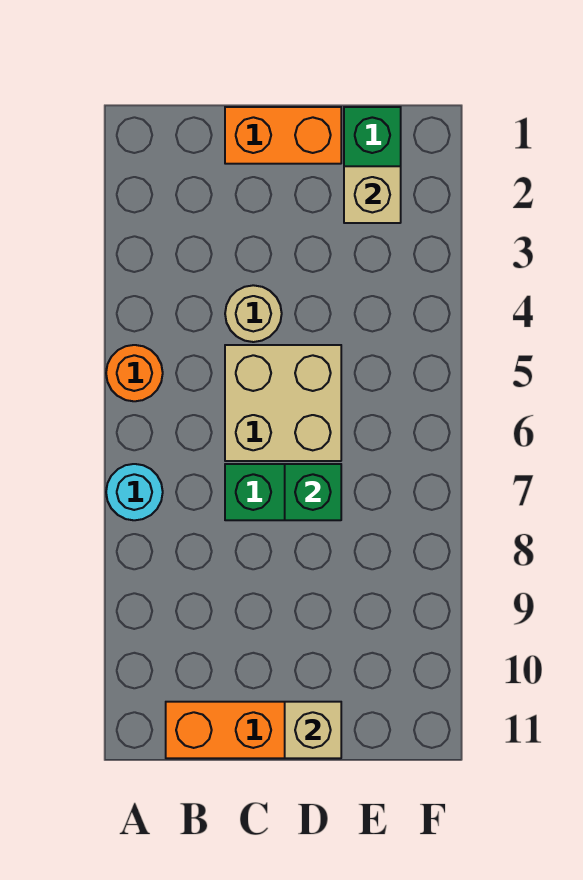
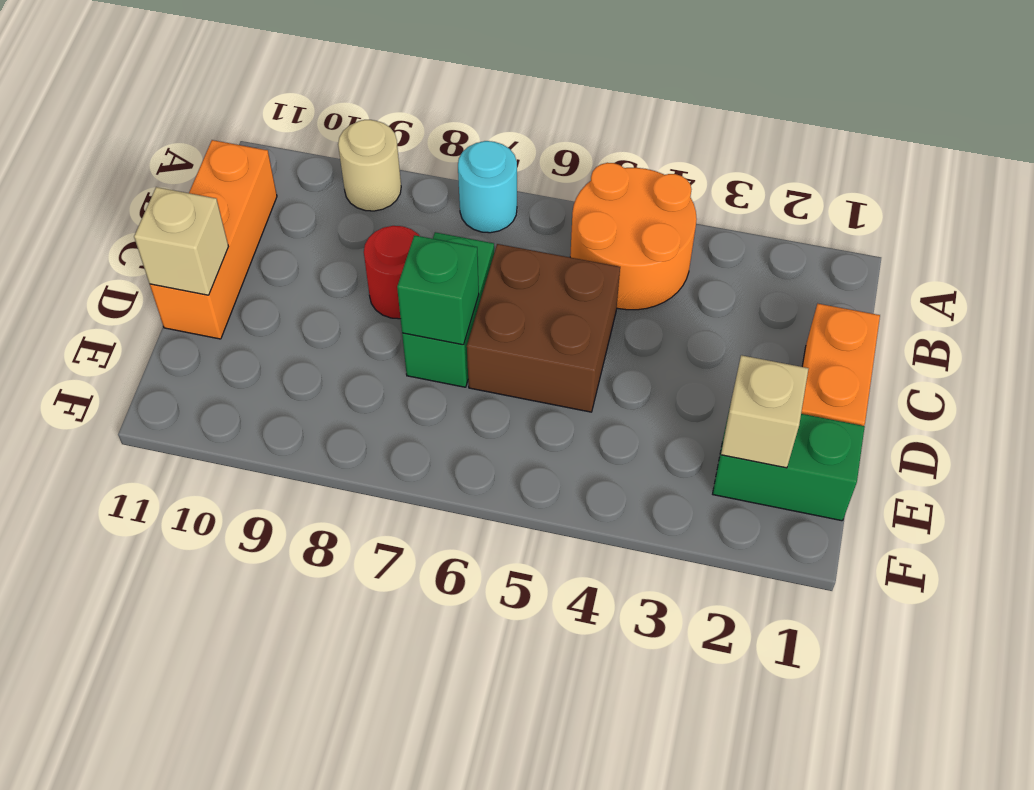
orange round brick A5 level 1 -> orange round brick A4:B5 level 1
tan round brick C4 level 1 -> tan round brick A9 level 1
tan brick C5:D6 level 1 -> brown brick C5:D6 level 1
none -> red round brick C8 level 1

